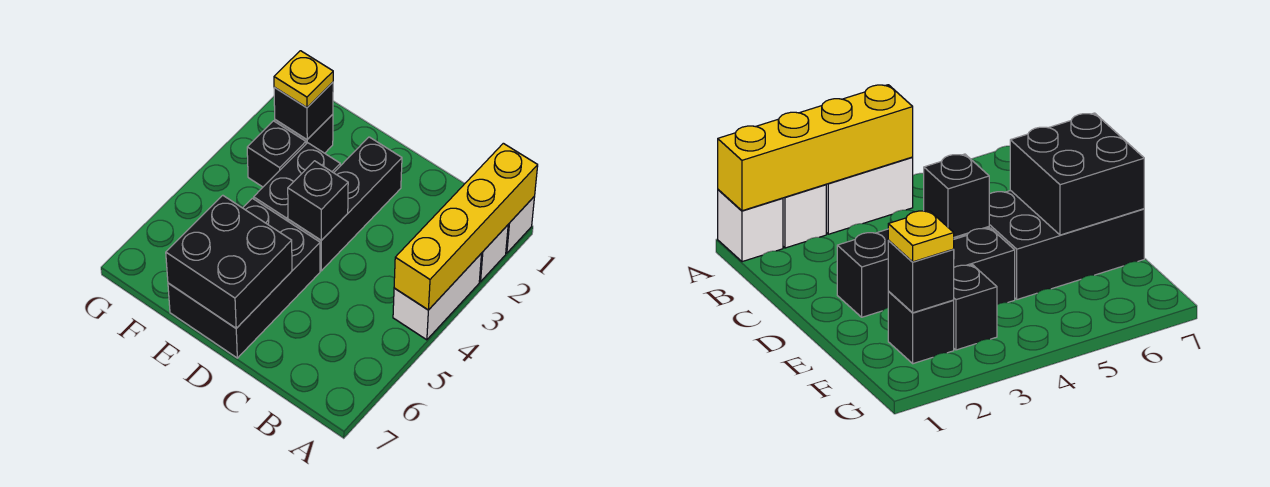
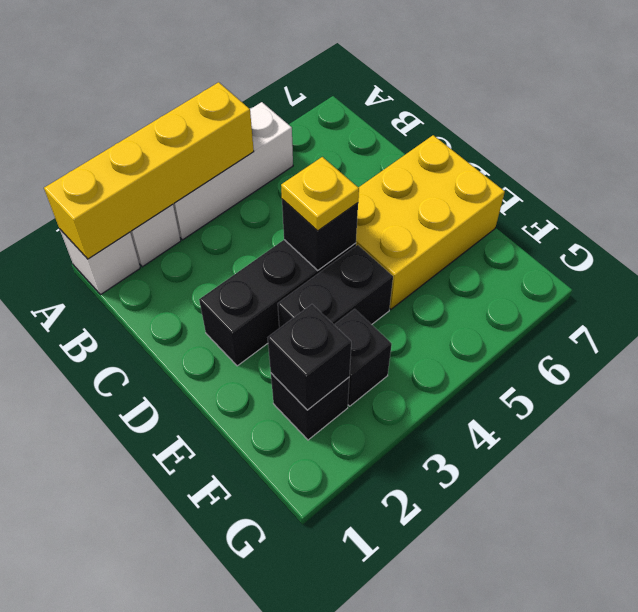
white brick A3:A4 level 1 -> white brick A3:A5 level 1
black brick D5:E7 level 1 -> yellow brick D5:E7 level 1
black brick D6:E7 level 2 -> none
yellow plate F2 level 3 -> yellow plate D4 level 3

